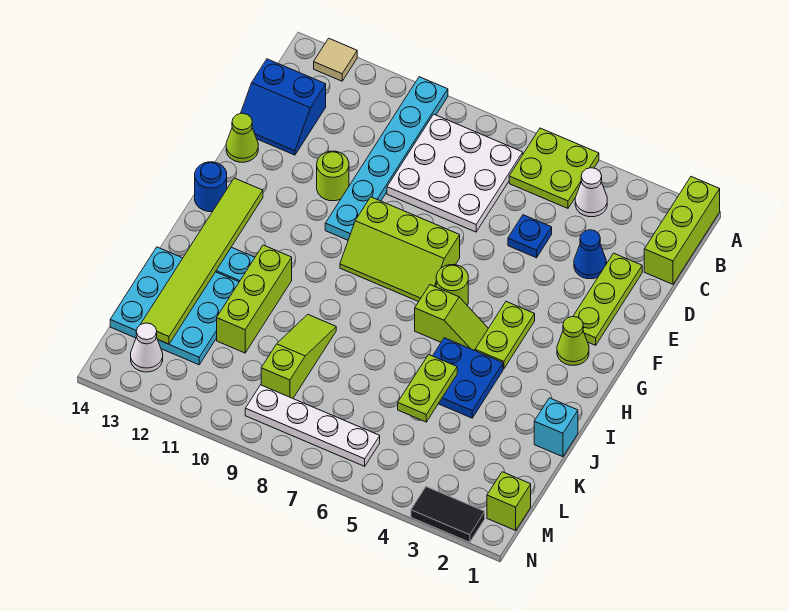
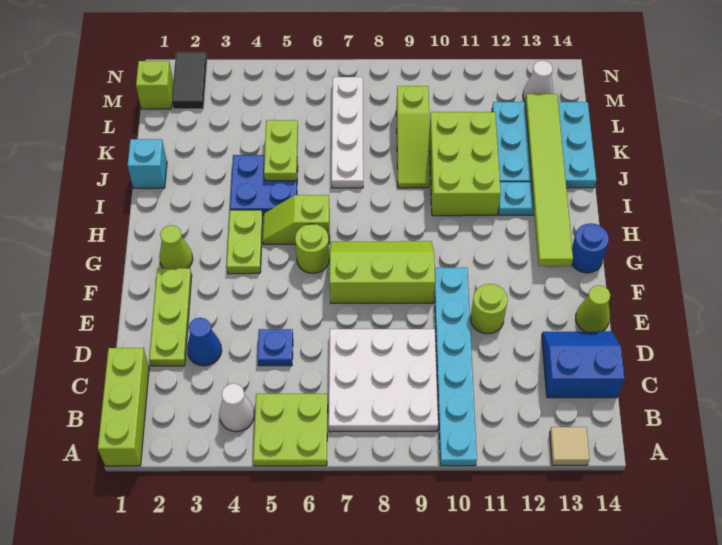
lime brick I11:K11 level 1 -> lime brick I10:K11 level 1
white plate M6:M9 level 1 -> white plate J7:M7 level 1
black tile N2:N3 level 1 -> black tile M2:N2 level 1

